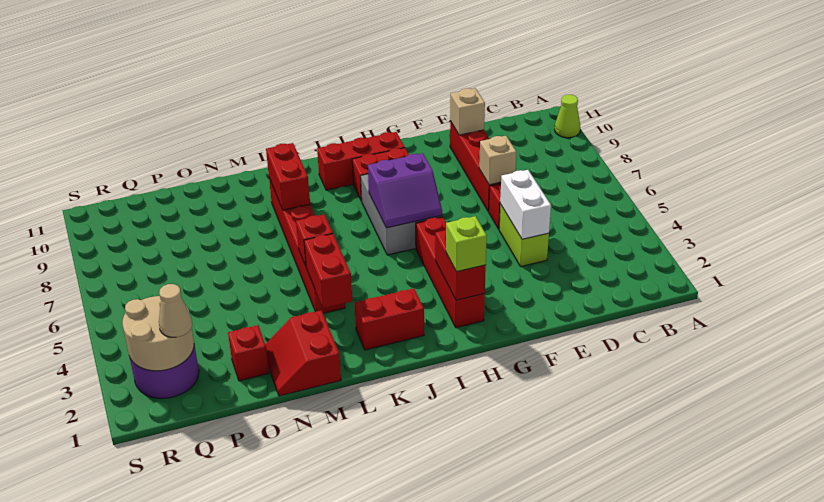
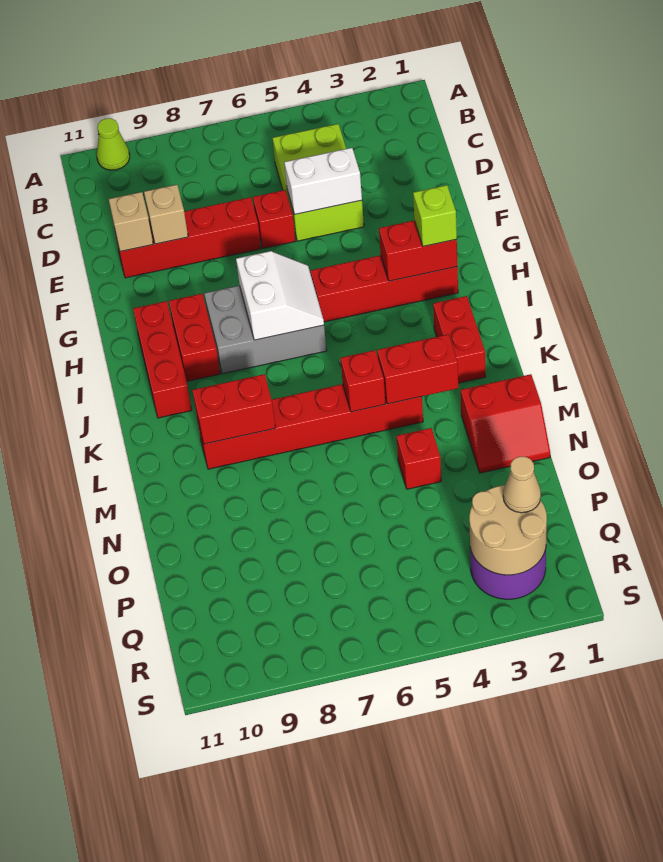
lime brick E4:E5 level 1 -> lime brick C4:E5 level 1
tan brick E7 level 2 -> tan brick E9 level 2
purple slope H6:I7 level 2 top 7 -> white slope H6:I7 level 2 top 7
red brick O2 level 1 -> red brick N4 level 1

